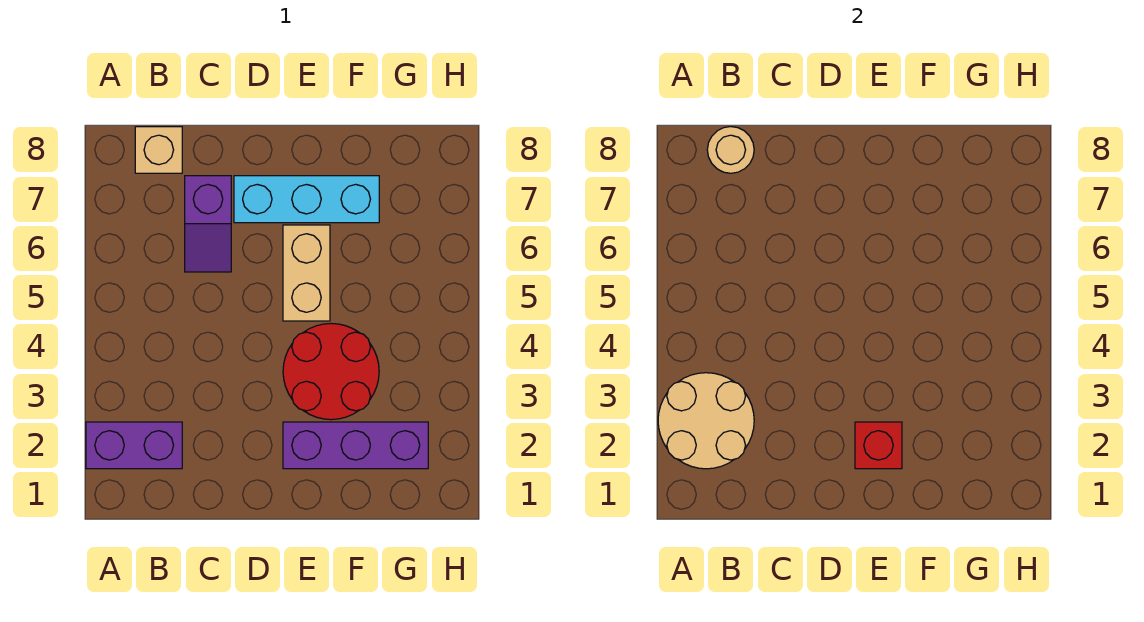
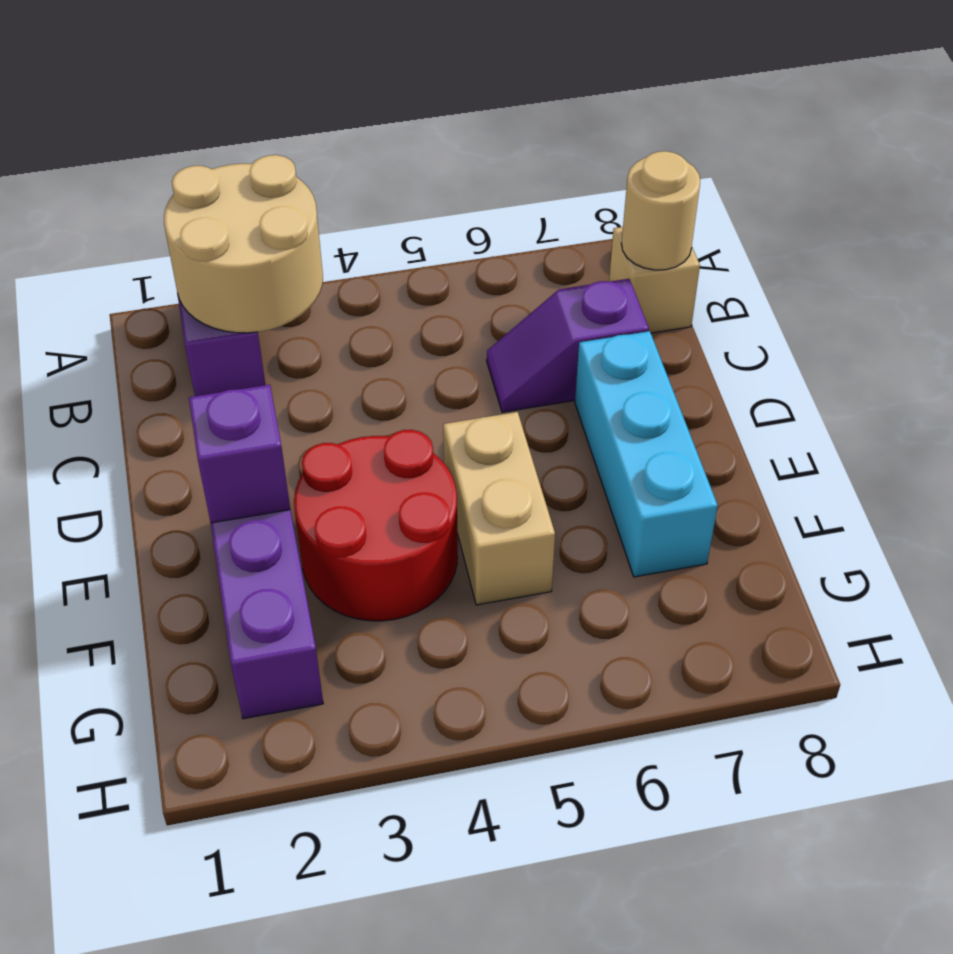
red brick E2 level 2 -> purple brick E2 level 2
tan brick E5:E6 level 1 -> tan brick E5:F5 level 1

